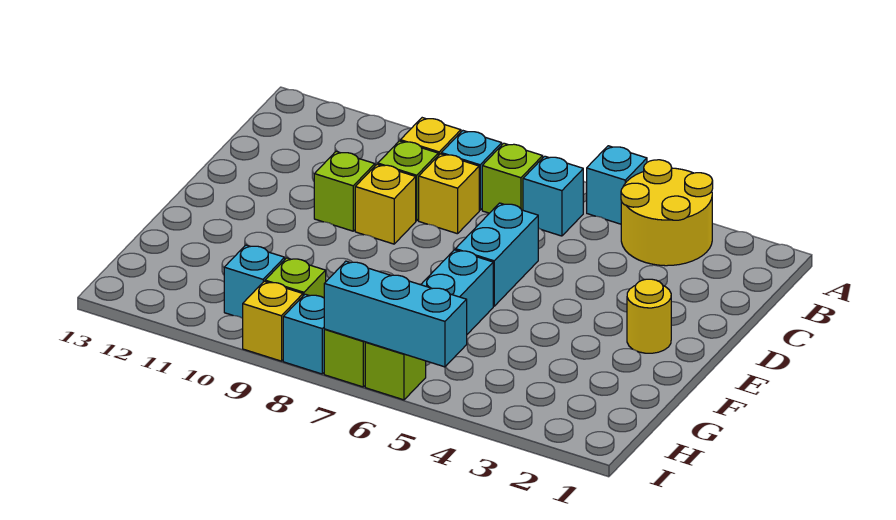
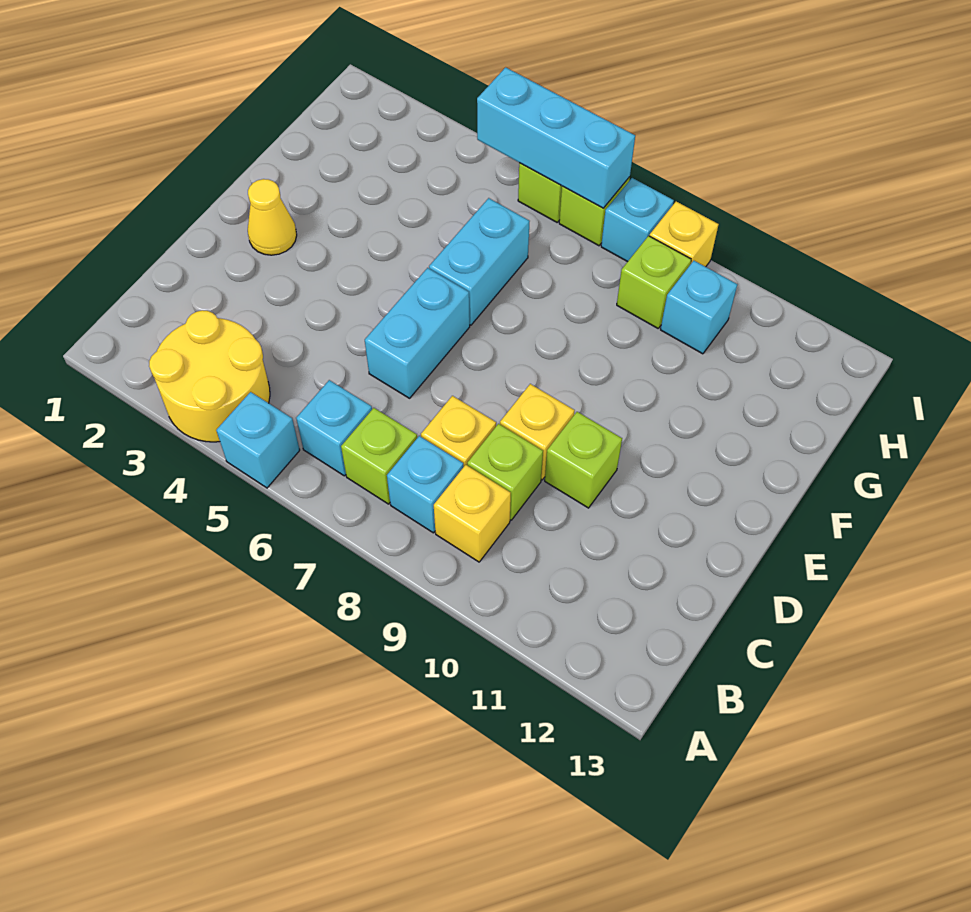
yellow round brick E2 level 1 -> yellow cone E2 level 1

